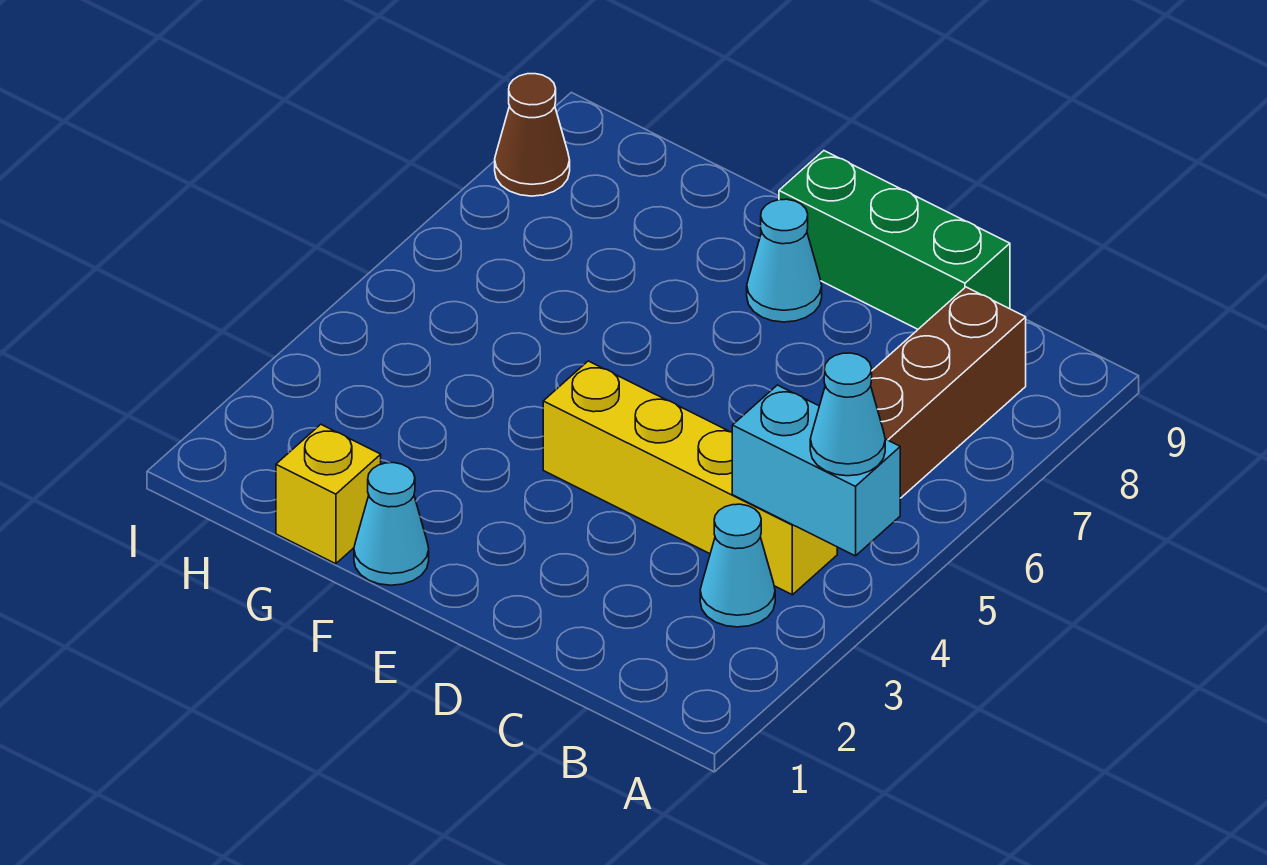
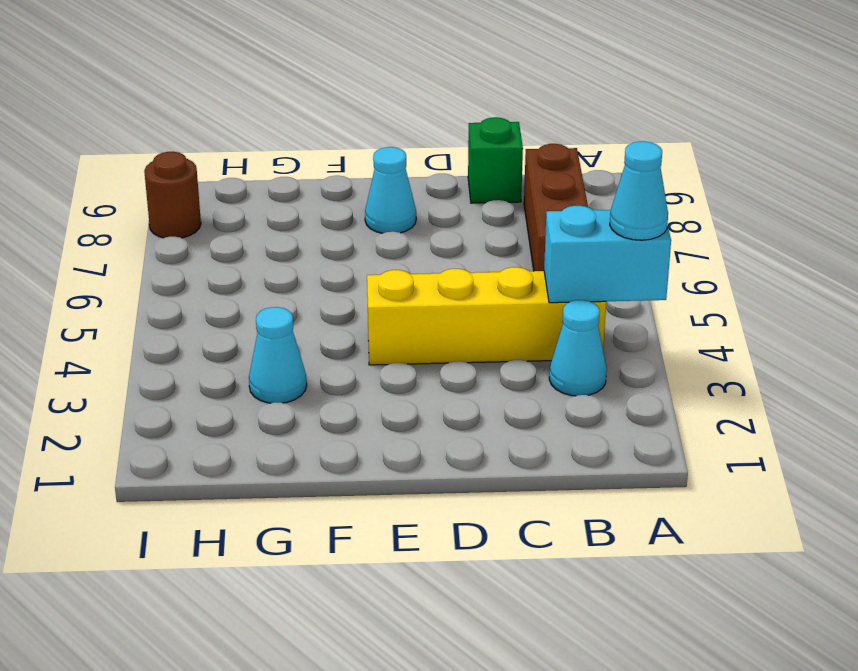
green brick C9:E9 level 1 -> green brick C9 level 1
cyan cone F1 level 1 -> cyan cone G3 level 1
yellow brick G1 level 1 -> none
brown cone I8 level 1 -> brown round brick I8 level 1

